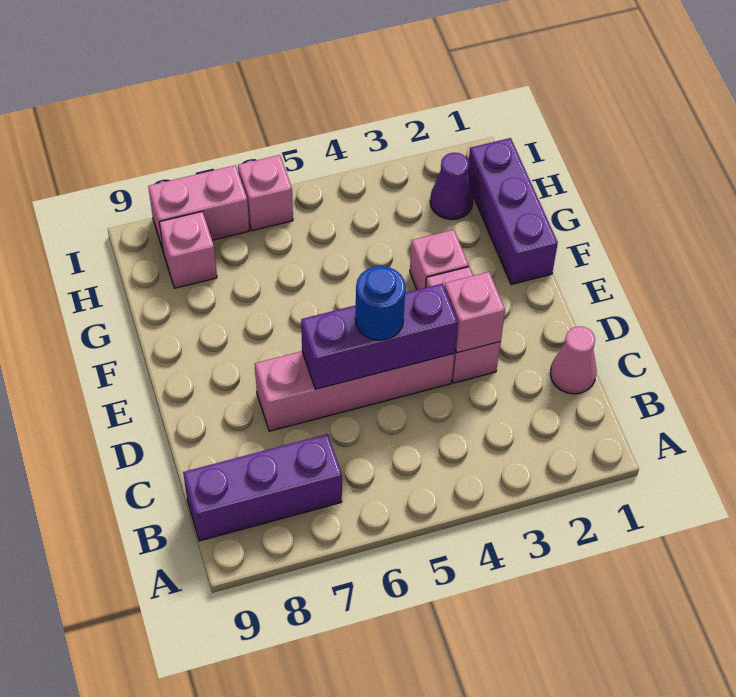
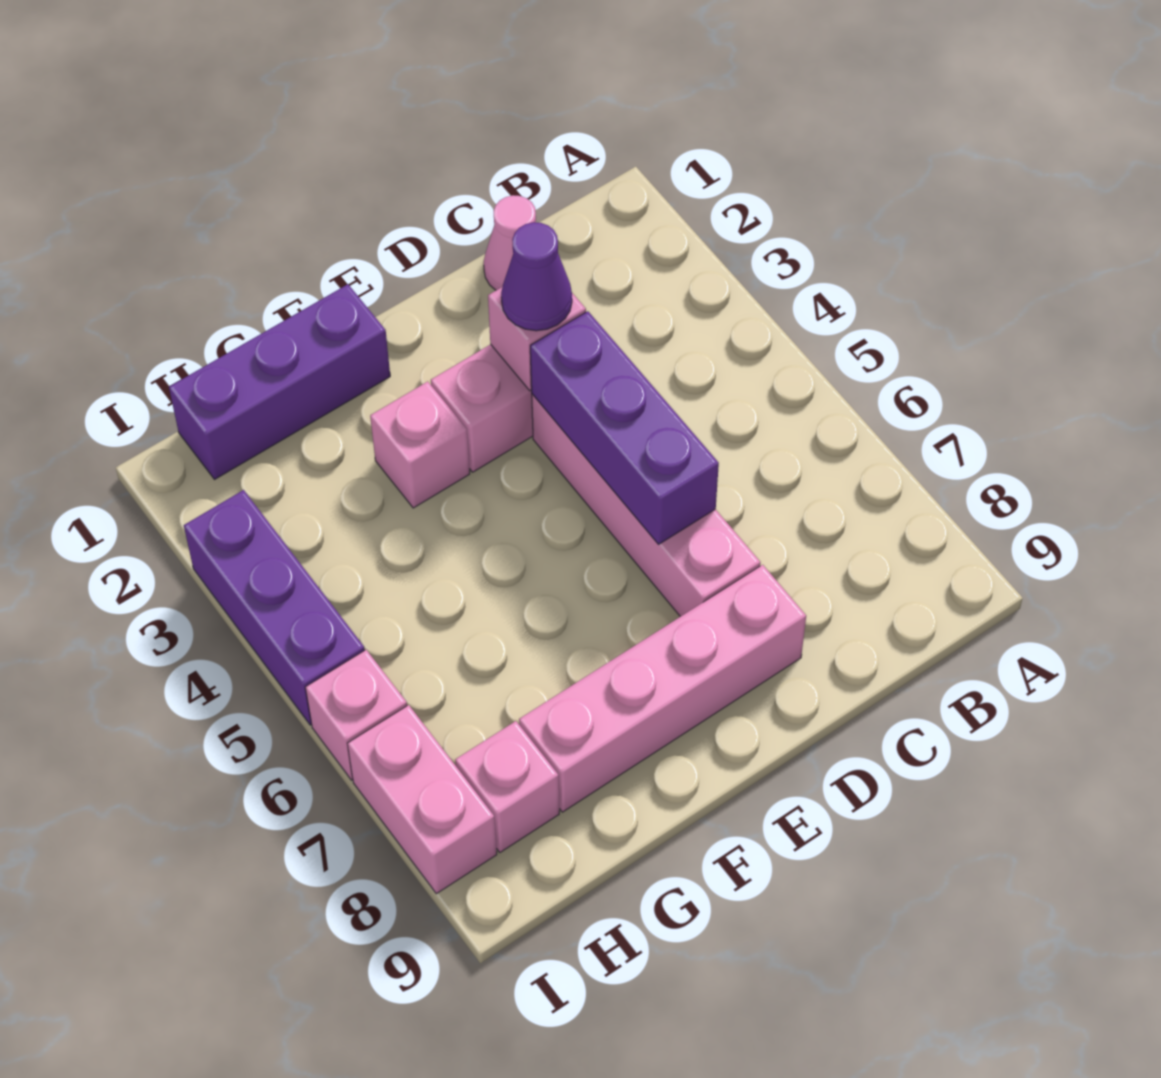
purple brick B7:B9 level 1 -> purple brick I3:I5 level 1
blue round brick D5 level 3 -> none
none -> pink brick D8:G8 level 1
purple cone H2 level 1 -> purple cone D3 level 3

